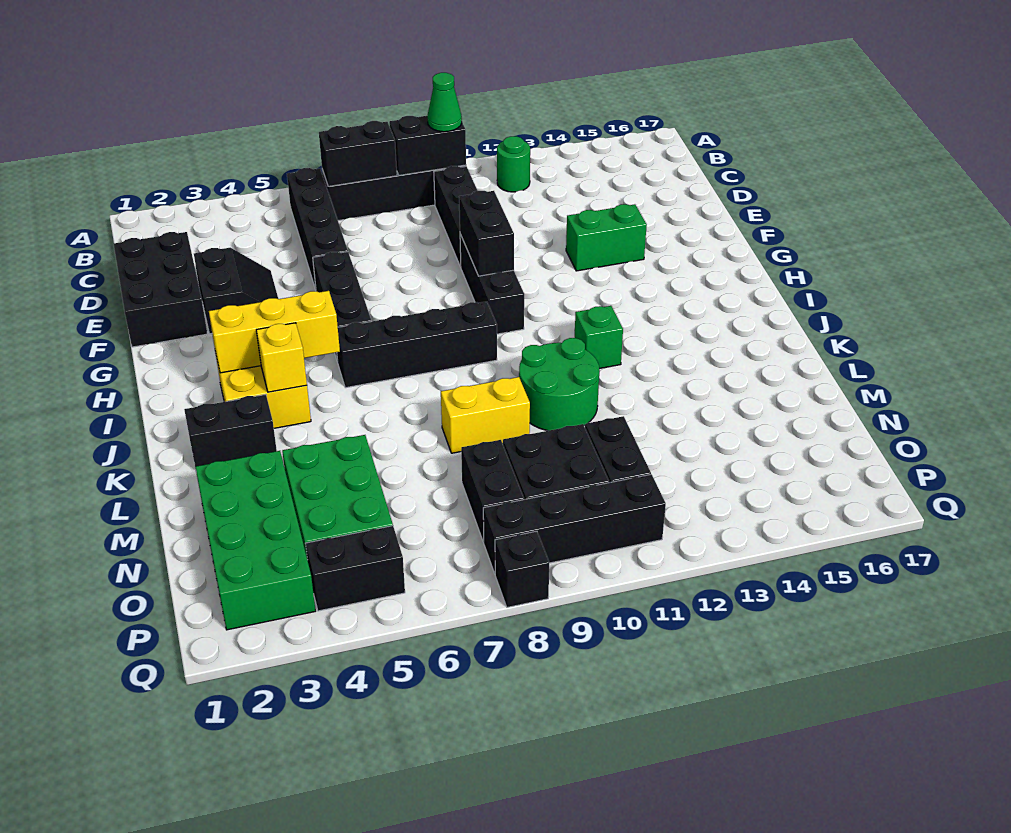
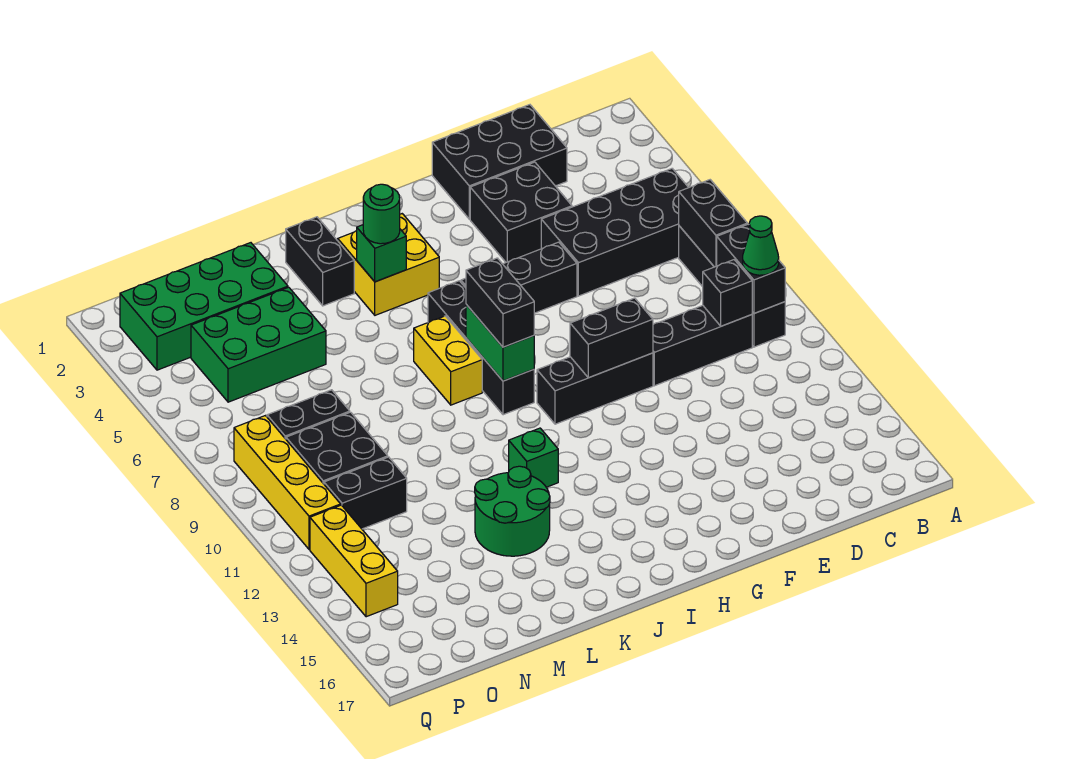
black brick B6:E6 level 1 -> black brick B5:E6 level 1
green round brick B12 level 1 -> green round brick J4 level 3
black slope E3:F4 level 1 top 3 -> black brick E3:F4 level 1
green brick F13:F14 level 1 -> green brick I8:I9 level 2
yellow brick I3:I5 level 2 -> yellow brick P12:P14 level 1
yellow brick J4 level 2 -> green brick J4 level 2
green round brick K10:L11 level 1 -> green round brick K13:L14 level 1
yellow brick L8:L9 level 1 -> yellow brick J7:J8 level 1
black brick P4:P5 level 1 -> black brick I8:I9 level 3
black brick P8:P11 level 1 -> yellow brick P8:P11 level 1
black brick Q8 level 1 -> black brick C10 level 2

